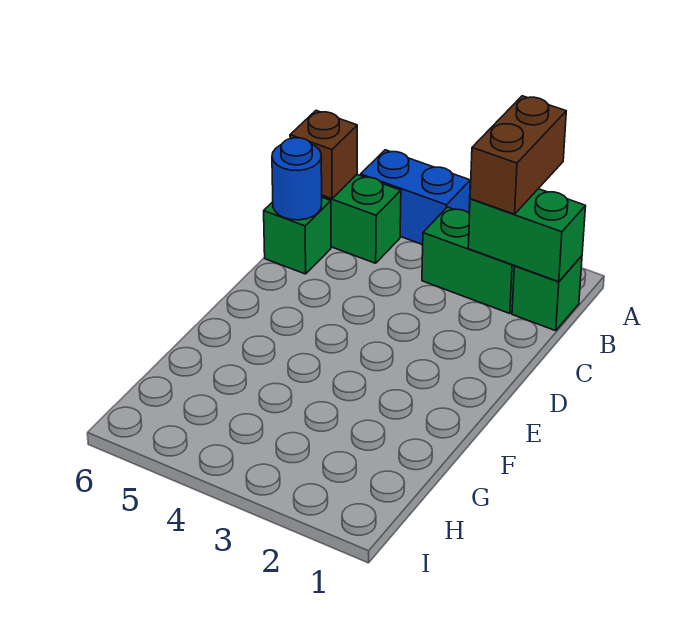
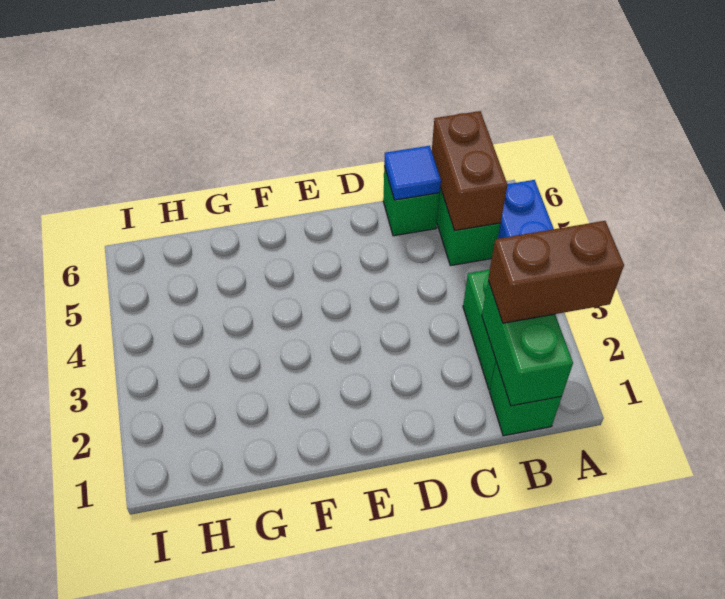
brown brick B6 level 2 -> brown brick B5:B6 level 2
blue round brick C6 level 2 -> blue tile C6 level 2

